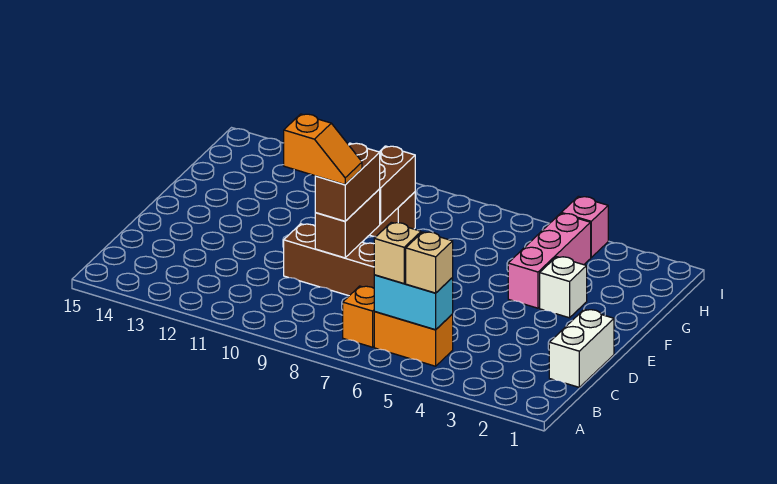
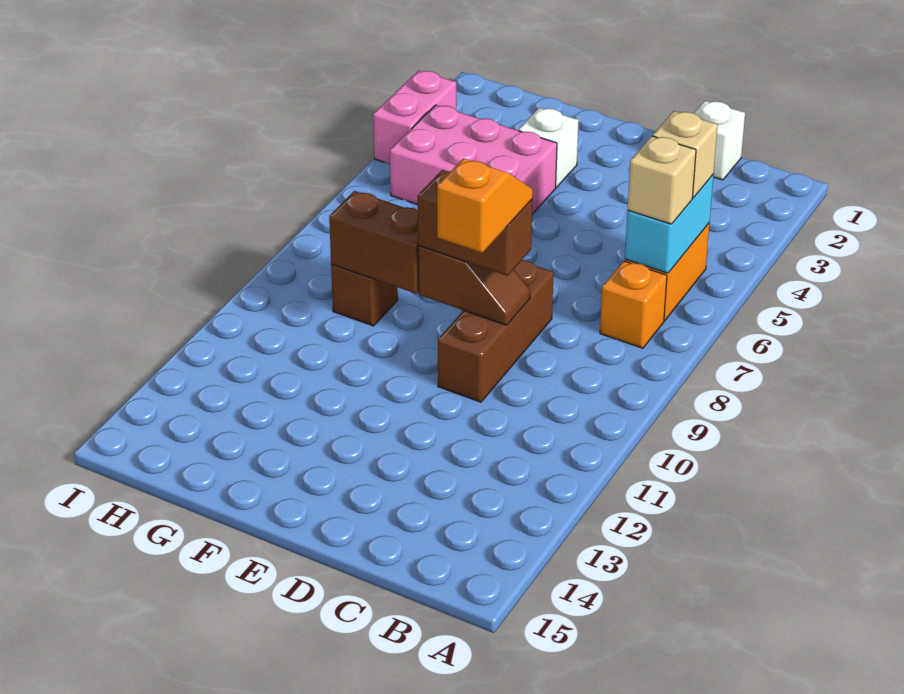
white brick C1:D1 level 1 -> white brick C1 level 1
brown brick D9:E9 level 2 -> brown slope D9:E9 level 2 top E
pink brick F4:H4 level 1 -> pink brick F4:H5 level 1
pink brick I4 level 1 -> pink brick I3:I4 level 1

